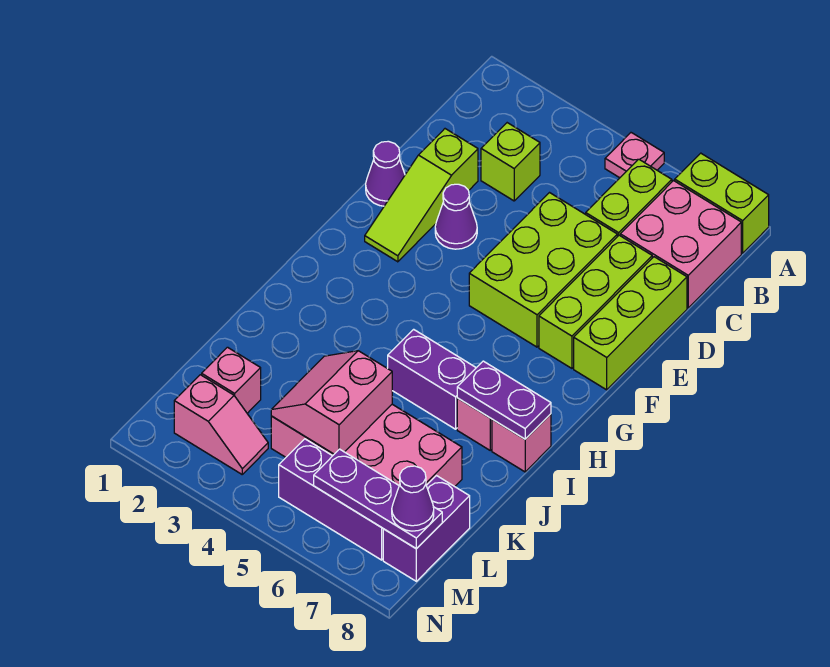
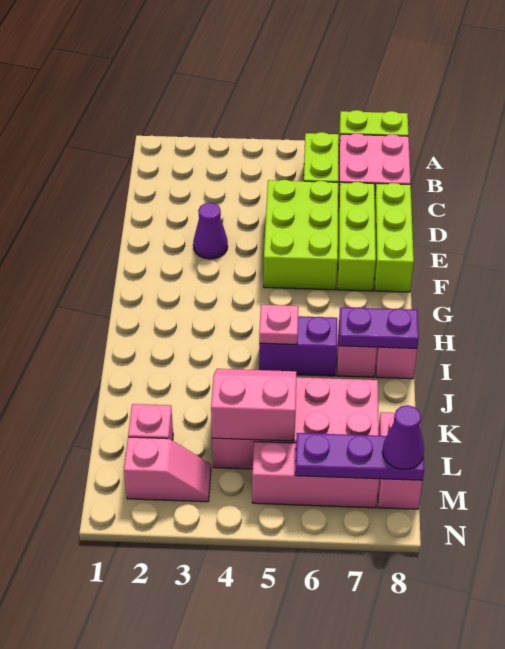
pink plate A5 level 1 -> pink plate I5 level 2
lime brick C3 level 1 -> none
lime slope D2:F2 level 1 top D -> none
purple cone E1 level 1 -> none
pink slope K4:L5 level 2 top 5 -> pink slope K4:L5 level 2 top L
purple brick L8:M8 level 1 -> pink brick L8:M8 level 1
purple brick M5:M7 level 1 -> pink brick M5:M7 level 1

